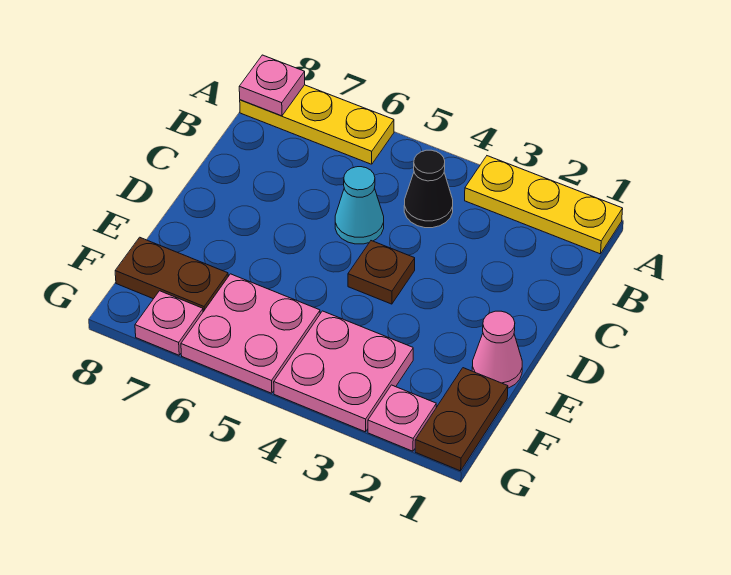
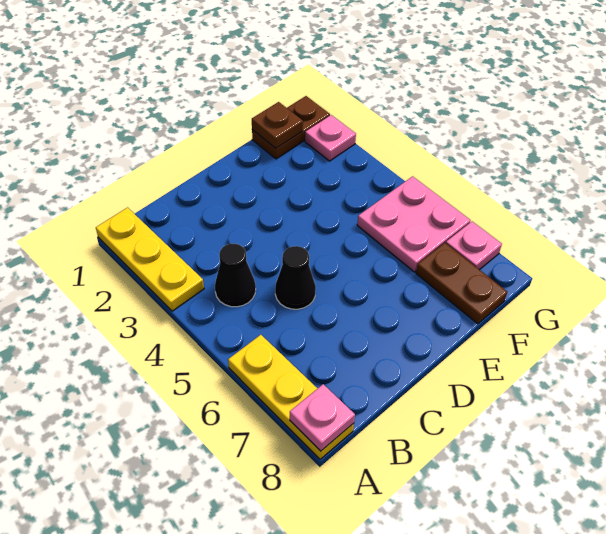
cyan cone C5 level 1 -> black cone C5 level 1
brown plate D4 level 1 -> brown plate F1 level 2
pink cone E1 level 1 -> none
pink plate F3:G4 level 1 -> none

